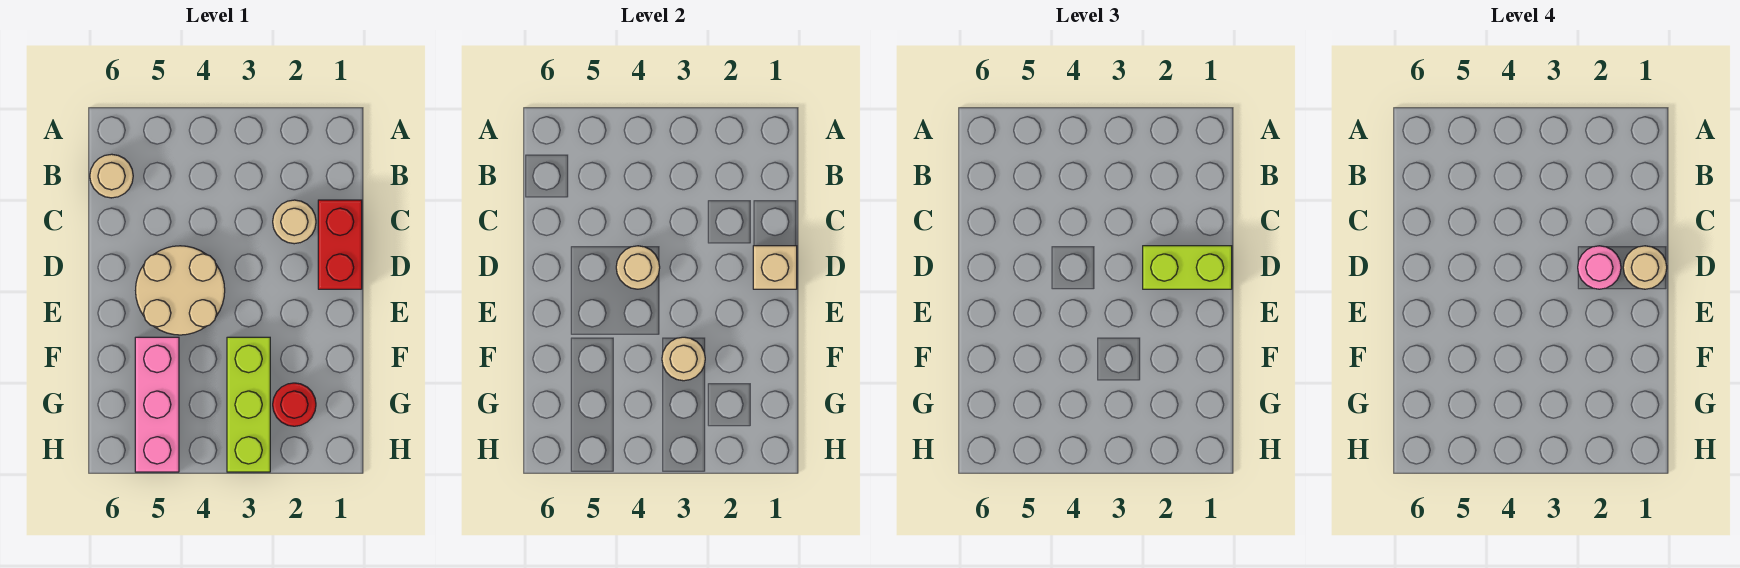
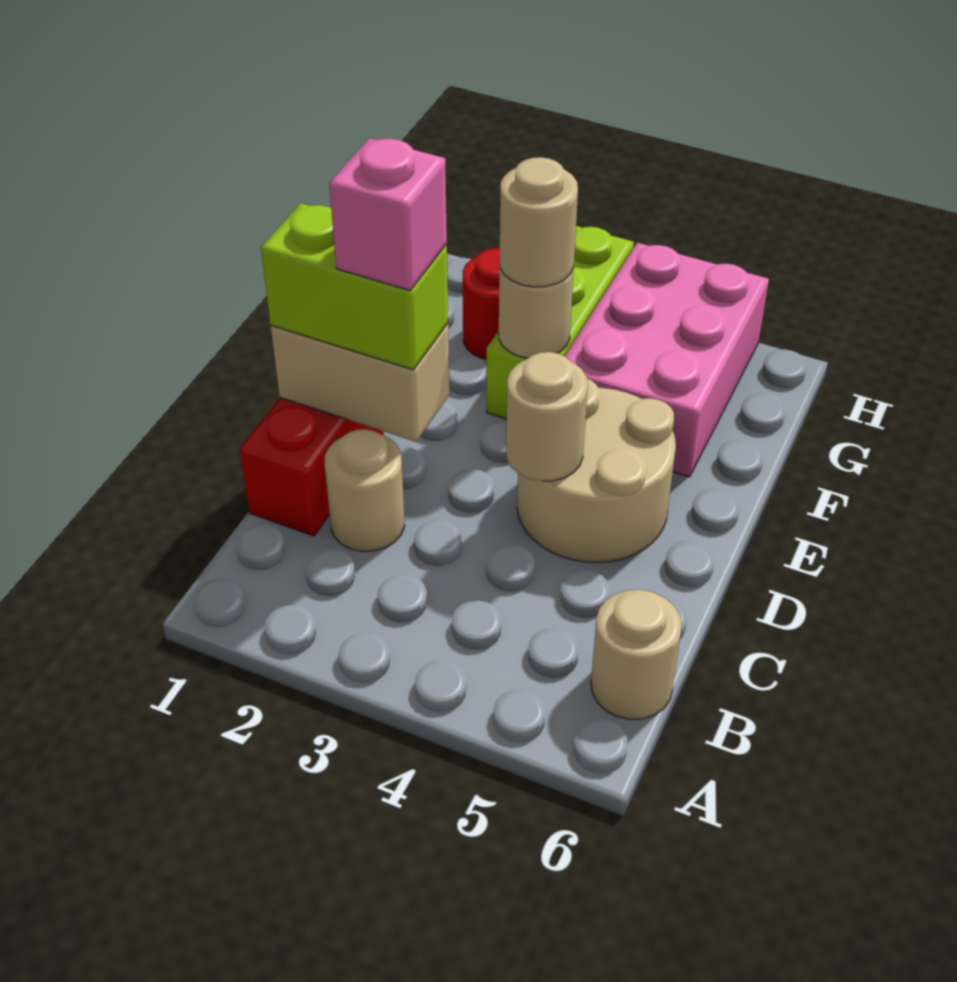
tan brick D1 level 2 -> tan brick D1:D2 level 2
tan round brick D1 level 4 -> tan round brick F3 level 3
pink round brick D2 level 4 -> pink brick D2 level 4
pink brick F5:H5 level 1 -> pink brick F4:H5 level 1

